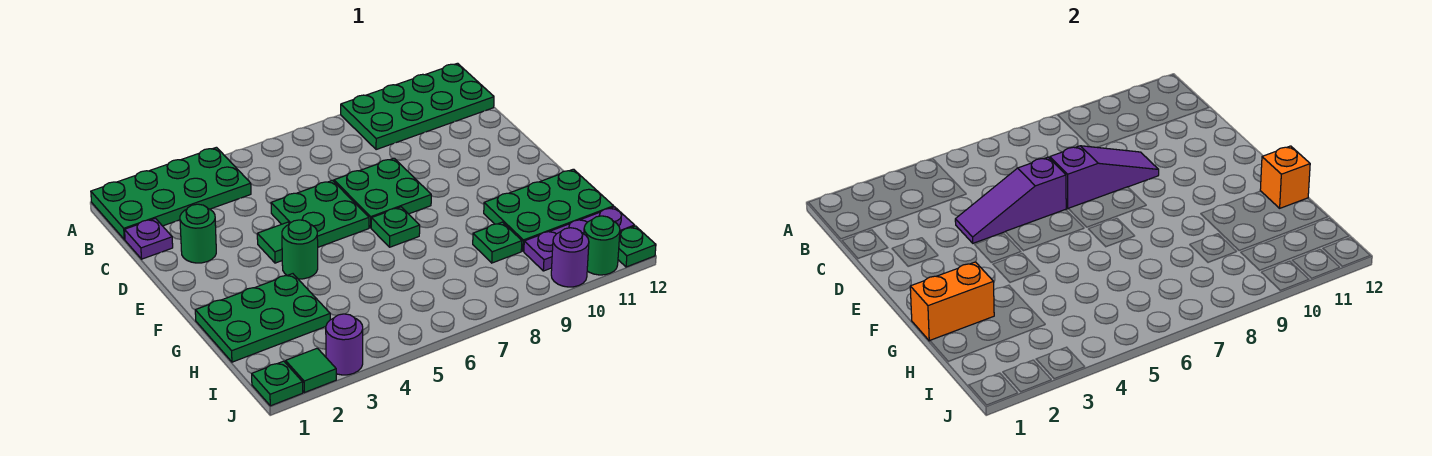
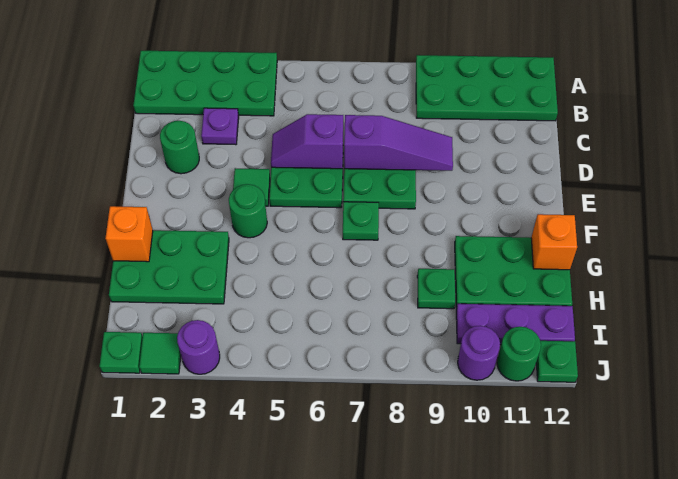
purple plate C1 level 1 -> purple plate C3 level 1
purple slope D4:D6 level 2 top 6 -> purple slope D5:D6 level 2 top 6
orange brick G1:G2 level 2 -> orange brick G1 level 2

